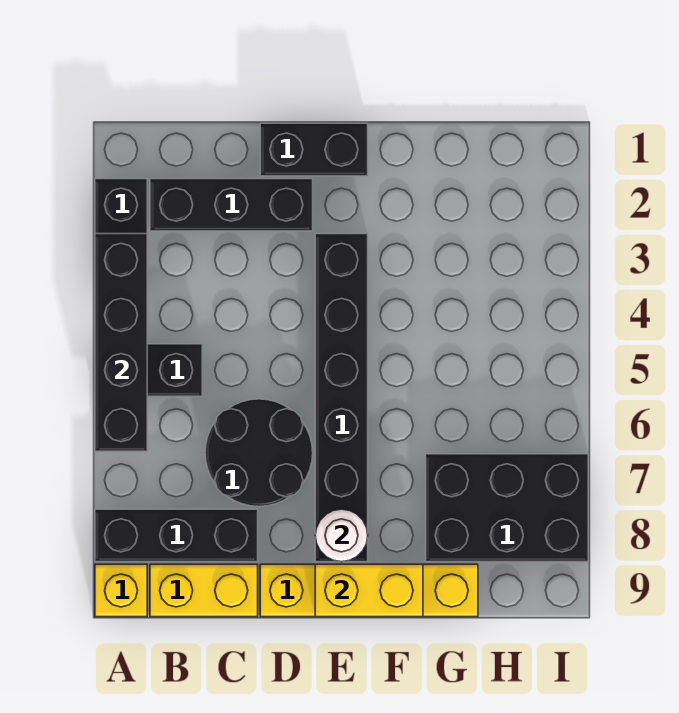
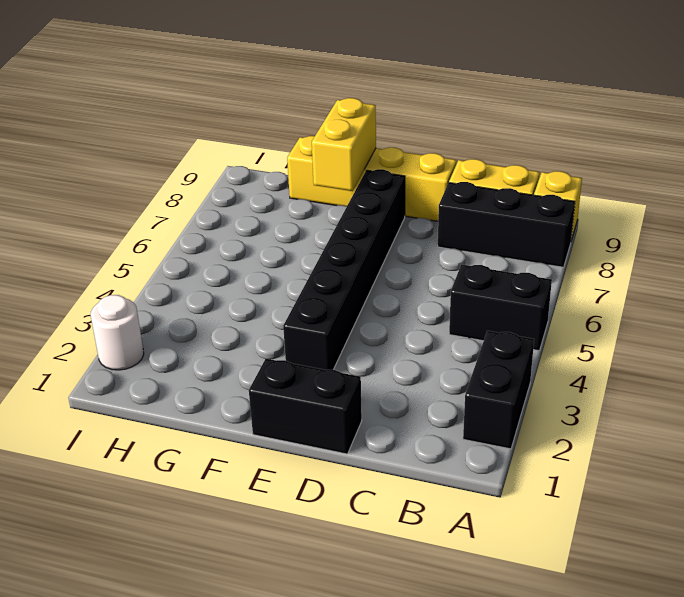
black brick A3:A6 level 2 -> none
black brick B2:D2 level 1 -> none
black round brick C6:D7 level 1 -> none
white round brick E8 level 2 -> white round brick I2 level 1
yellow brick E9:F9 level 2 -> yellow brick F8:F9 level 2
black brick G7:I8 level 1 -> none

